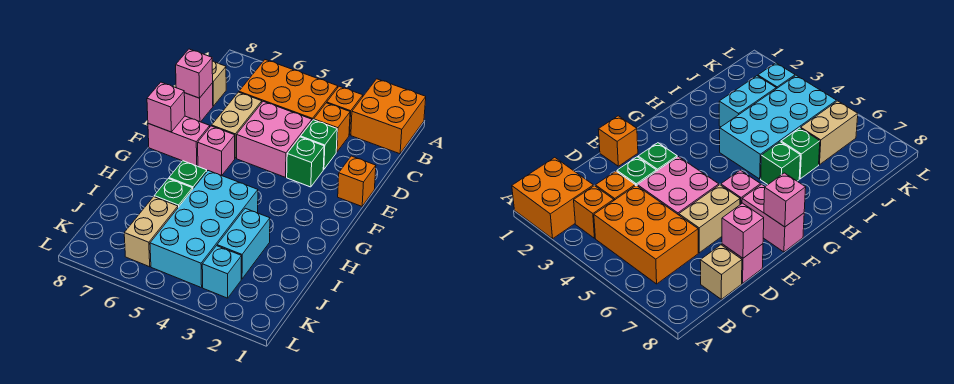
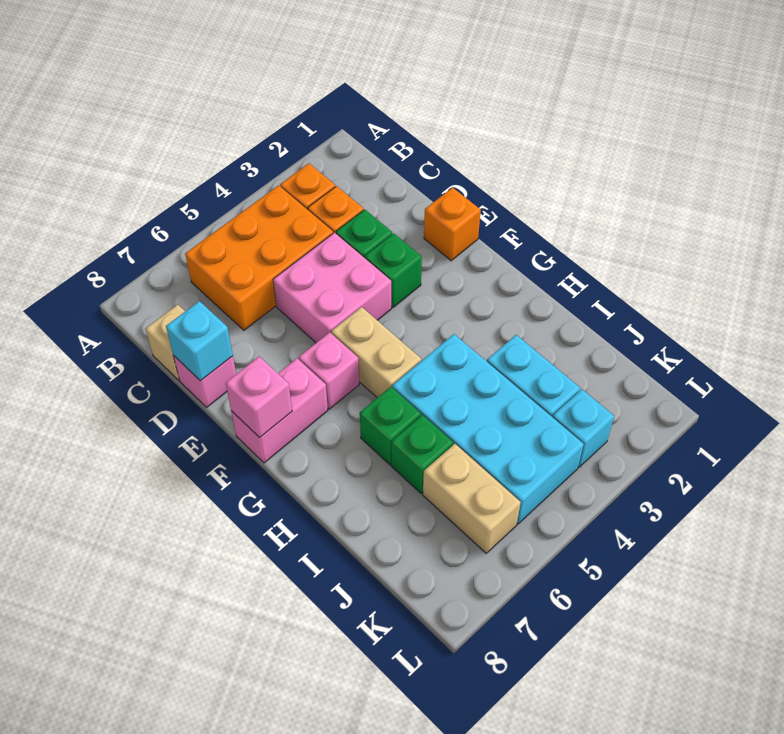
orange brick A1:B2 level 1 -> none
tan brick D6:E6 level 1 -> tan brick F5:G5 level 1
pink brick D8 level 2 -> cyan brick D8 level 2

